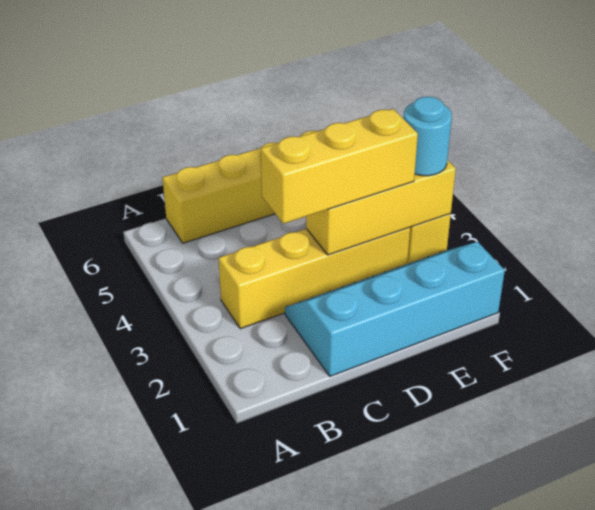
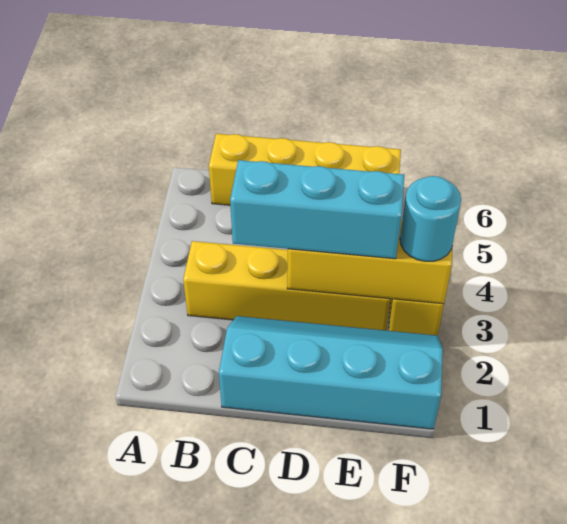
yellow brick C3:E3 level 3 -> cyan brick C3:E3 level 3

